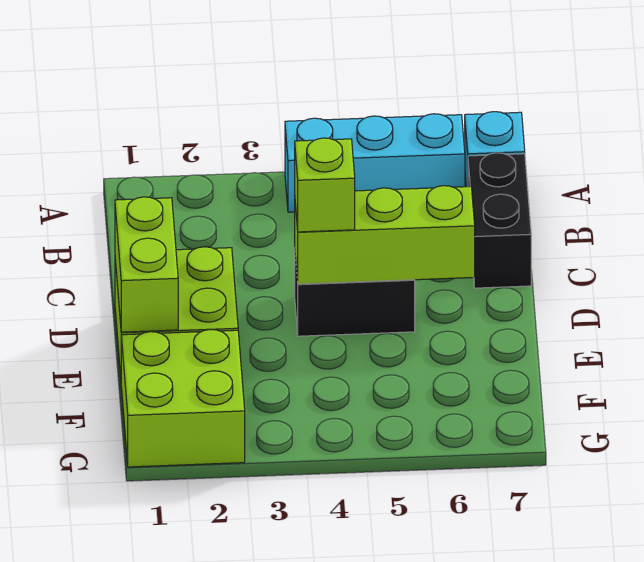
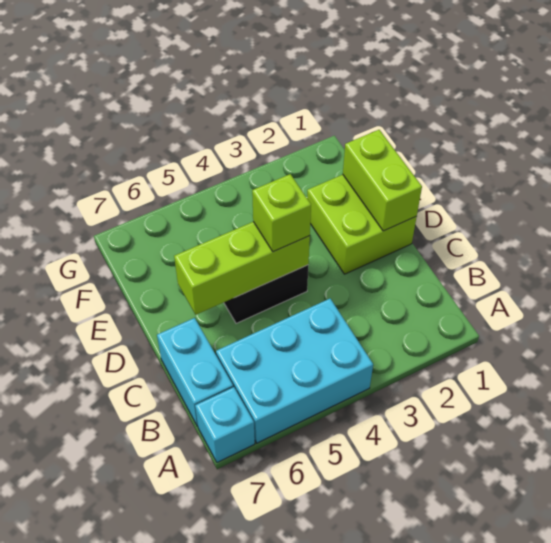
cyan brick A4:A6 level 1 -> cyan brick A4:B6 level 1
black brick B7:C7 level 1 -> cyan brick B7:C7 level 1
lime brick F1:G2 level 1 -> none

